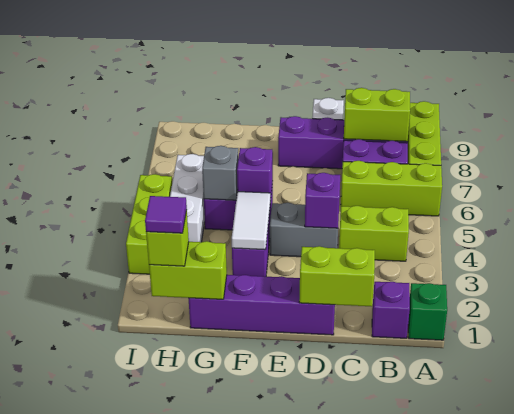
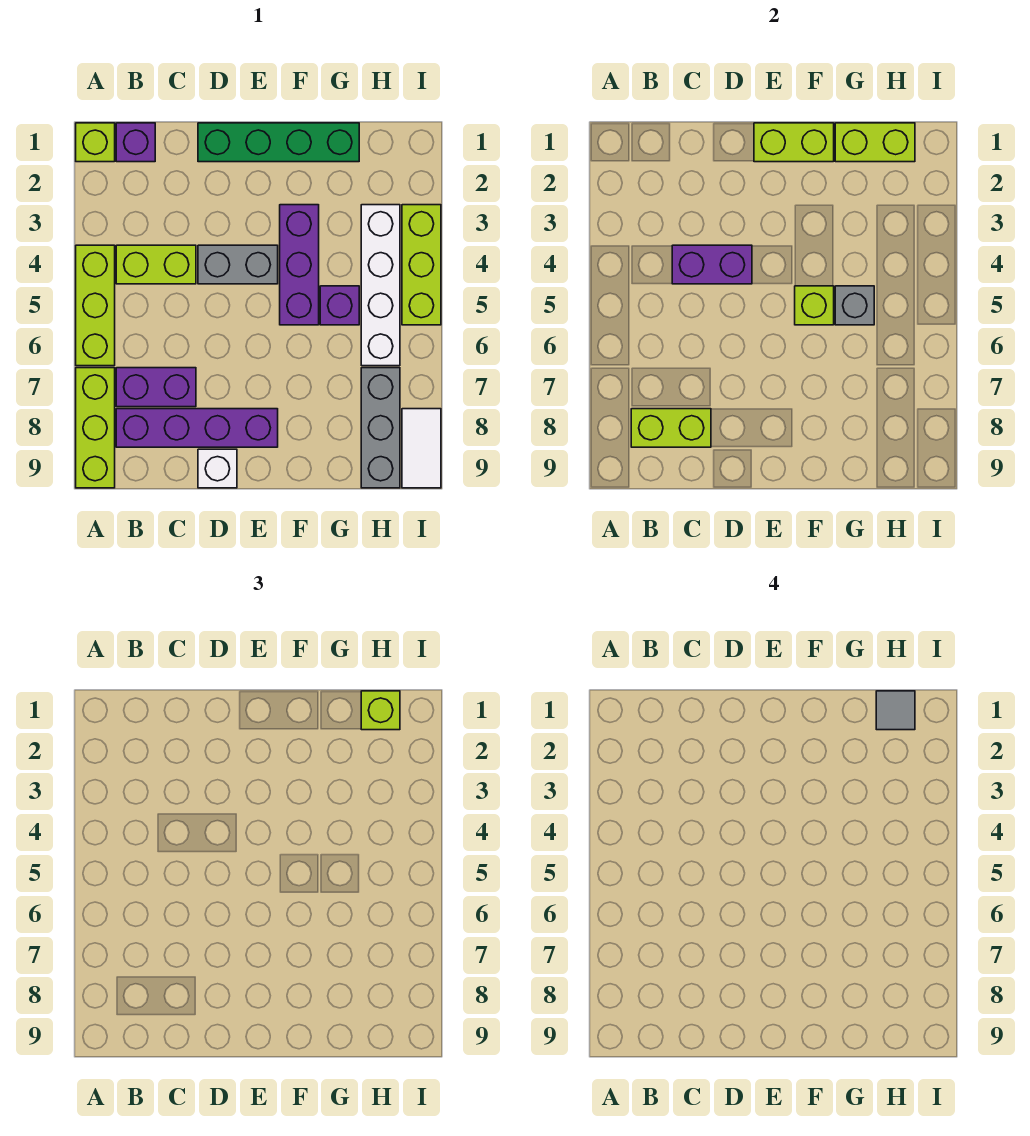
green brick A1 level 1 -> lime brick A1 level 1
lime brick A6:C6 level 1 -> lime brick A4:A6 level 1
lime brick C1:D1 level 2 -> lime brick E1:F1 level 2
purple brick D1:G1 level 1 -> green brick D1:G1 level 1
purple brick D4 level 2 -> purple brick C4:D4 level 2
white tile F3:F4 level 2 -> white tile I8:I9 level 1
purple brick F5 level 2 -> lime brick F5 level 2
purple tile H1 level 4 -> grey tile H1 level 4
white brick H4:H6 level 1 -> white brick H3:H6 level 1
none -> grey brick H7:H9 level 1

